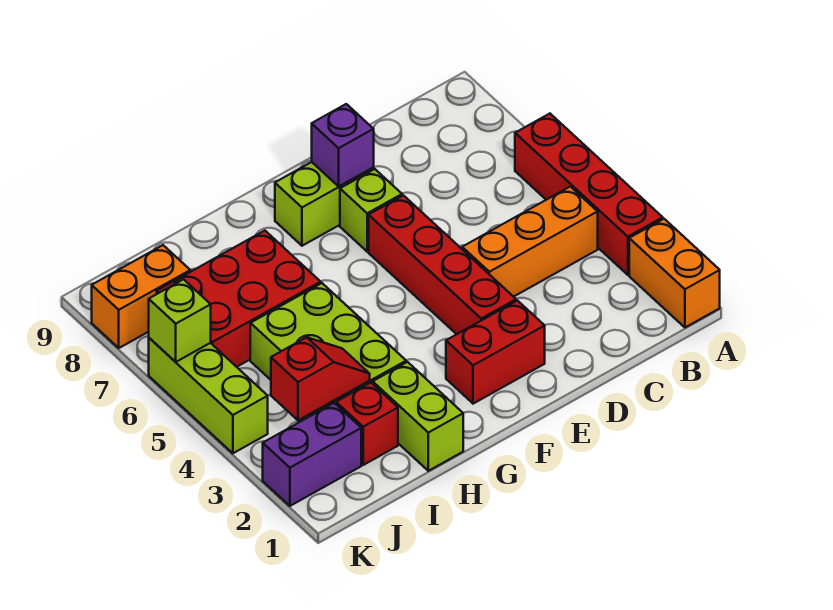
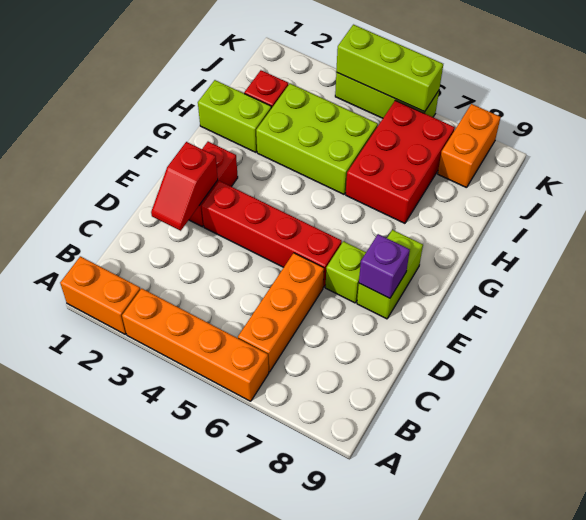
red brick A3:A6 level 1 -> orange brick A3:A6 level 1
orange brick B4:D4 level 1 -> orange brick B6:D6 level 1
red slope I3:J3 level 2 top J -> red slope D2:E2 level 2 top E
purple brick J2:K2 level 1 -> none
lime brick K6 level 2 -> lime brick K4:K6 level 2

